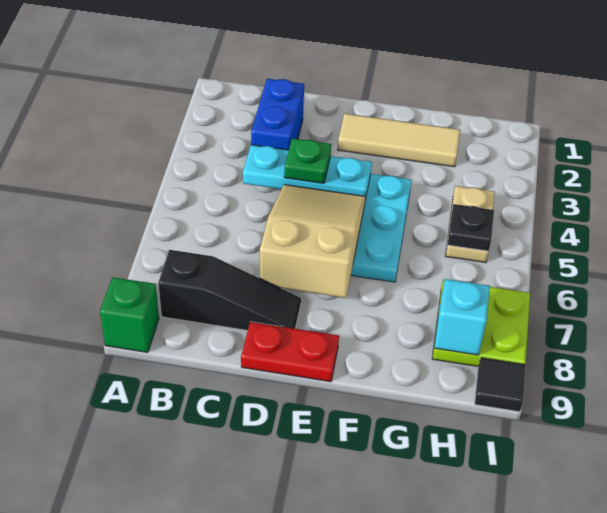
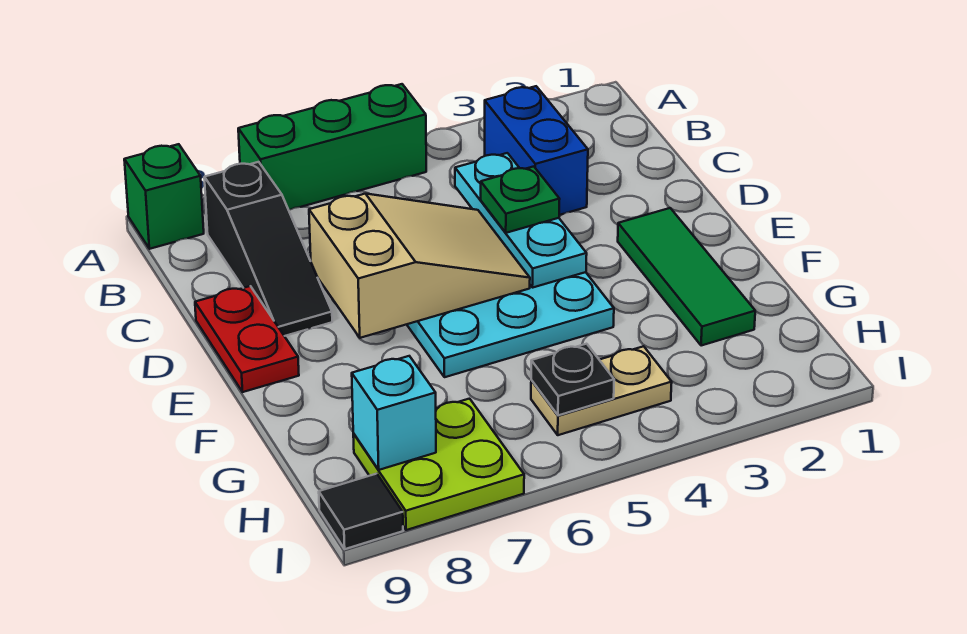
none -> green brick A5:A7 level 1
blue brick C2:C3 level 1 -> blue brick B3:C3 level 1
tan tile E2:G2 level 1 -> green tile E2:G2 level 1

